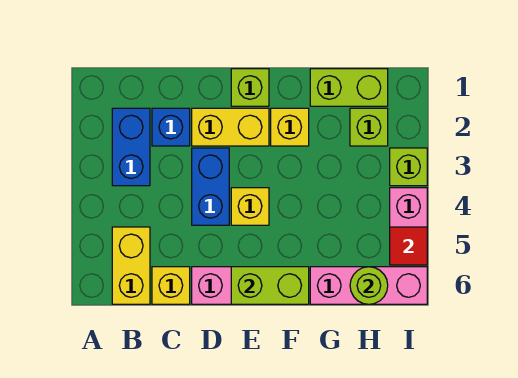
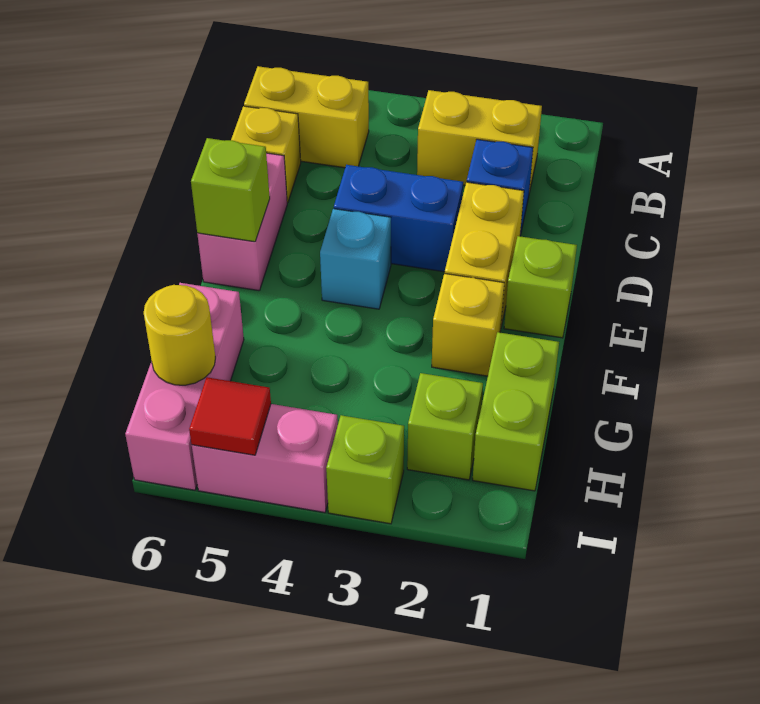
blue brick B2:B3 level 1 -> yellow brick B2:B3 level 1
yellow brick E4 level 1 -> cyan brick E4 level 1
lime brick E6:F6 level 2 -> lime brick E6 level 2
lime round brick H6 level 2 -> yellow round brick H6 level 2

